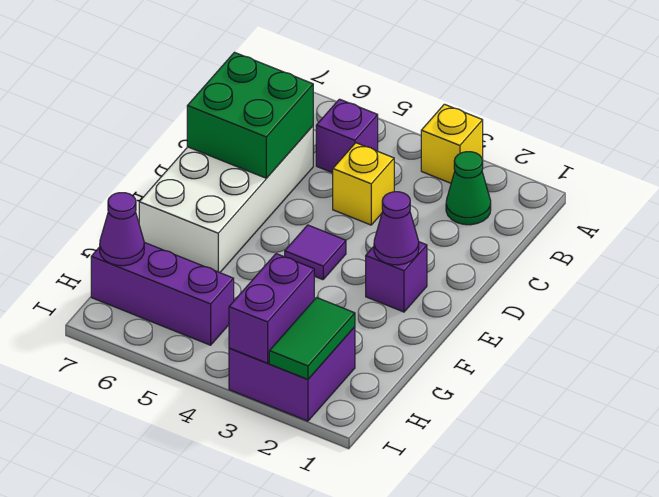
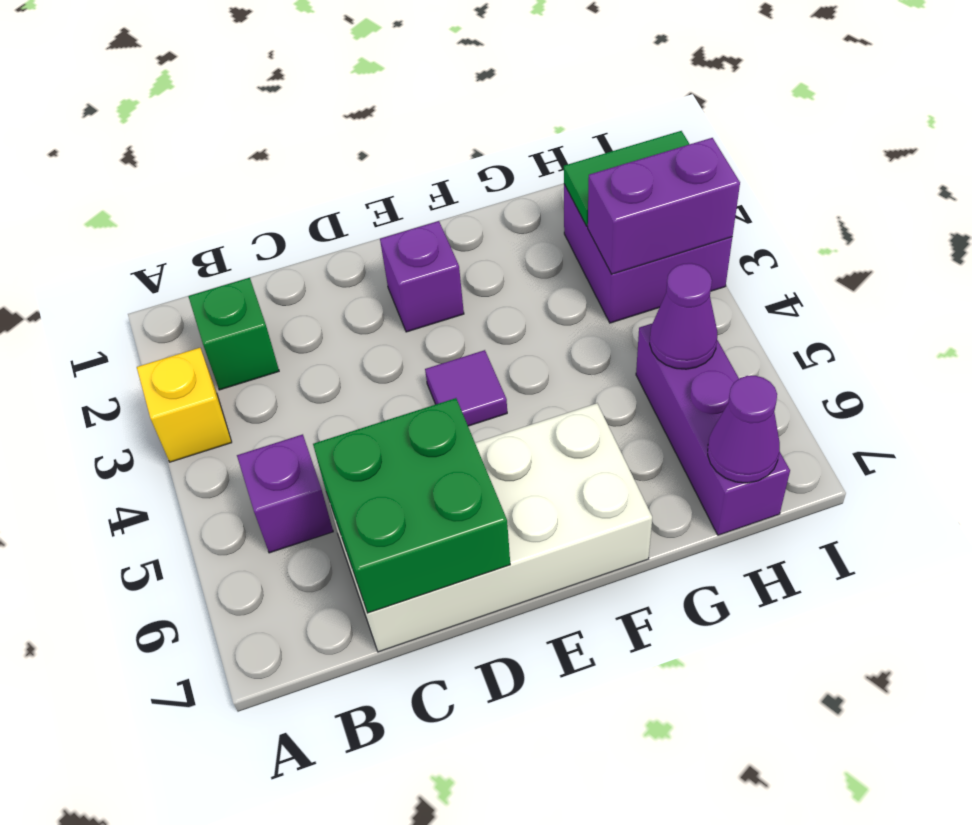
green cone B2 level 1 -> green brick B2 level 1
yellow brick C4 level 1 -> none
purple cone E2 level 2 -> purple cone H5 level 2

